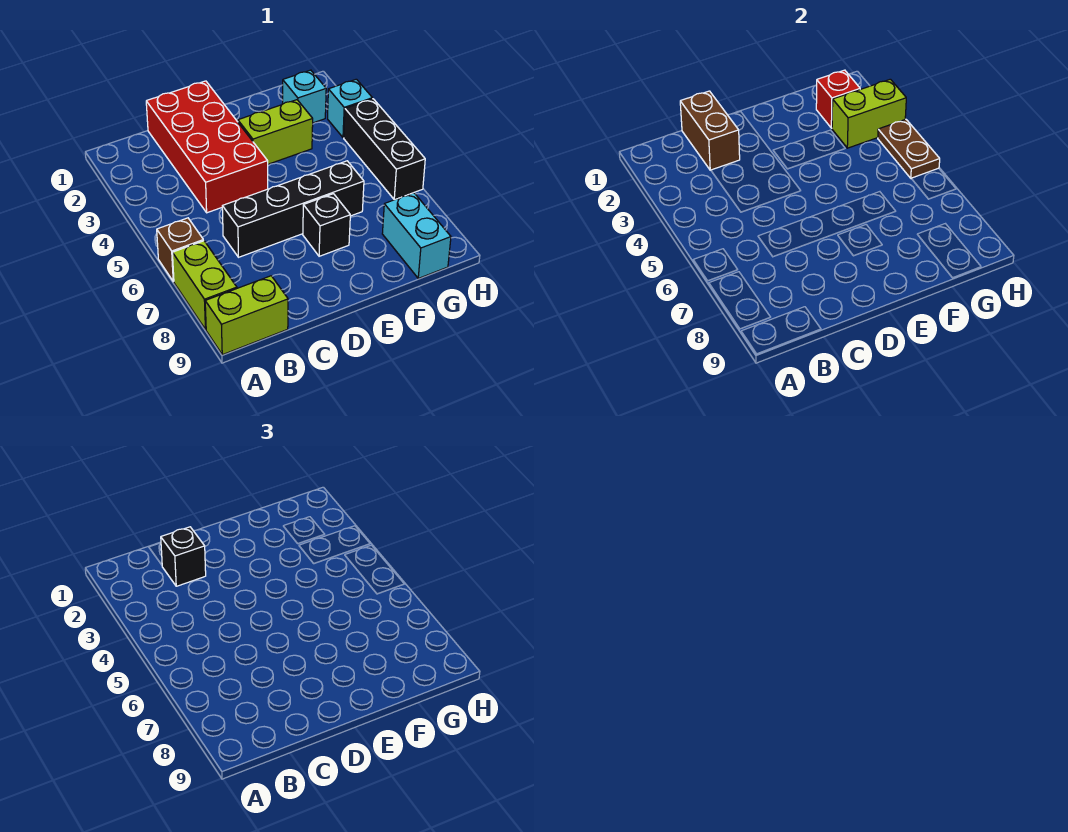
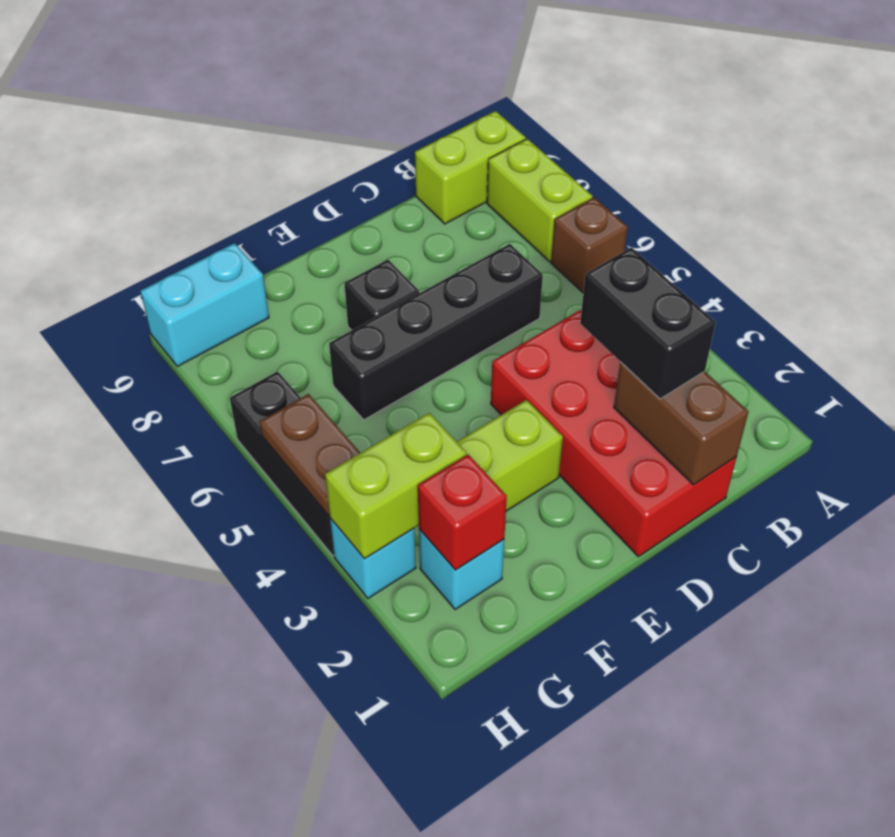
black brick C2 level 3 -> black brick C2:C3 level 3
cyan brick G8:G9 level 1 -> cyan brick G9:H9 level 1

